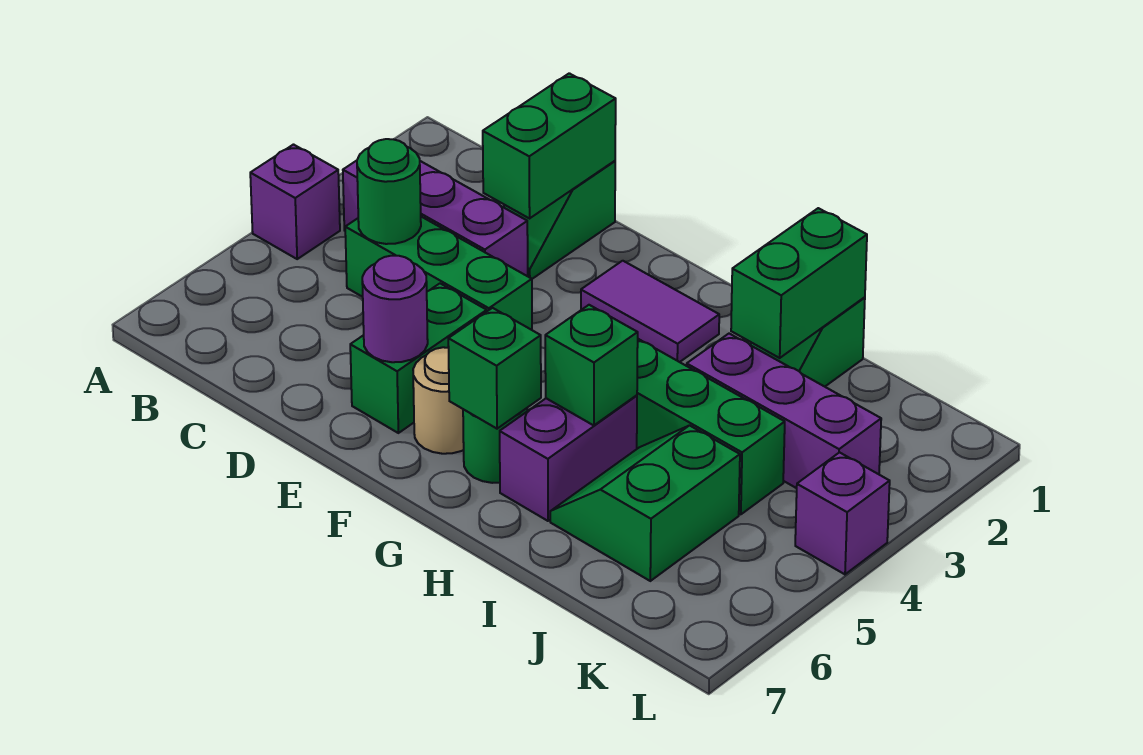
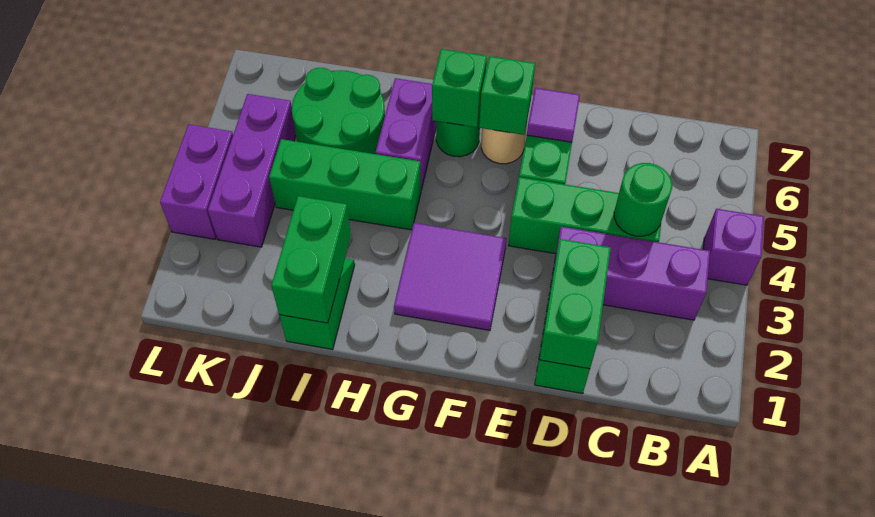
purple round brick E6 level 2 -> purple tile E6 level 2
purple tile F2:G2 level 1 -> purple tile F2:G3 level 1
green brick H5 level 2 -> green brick F6 level 2
purple brick I3:K3 level 1 -> purple brick K3:K5 level 1
green slope I5:J6 level 1 top J -> green round brick I5:J6 level 1
purple brick L4 level 1 -> purple brick L3:L4 level 1

